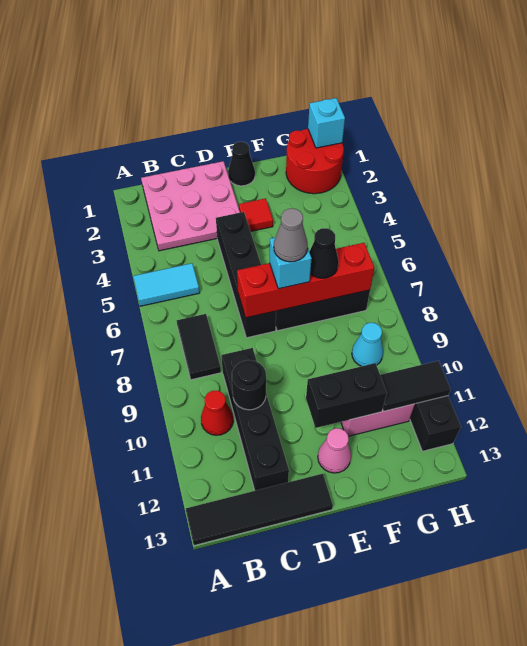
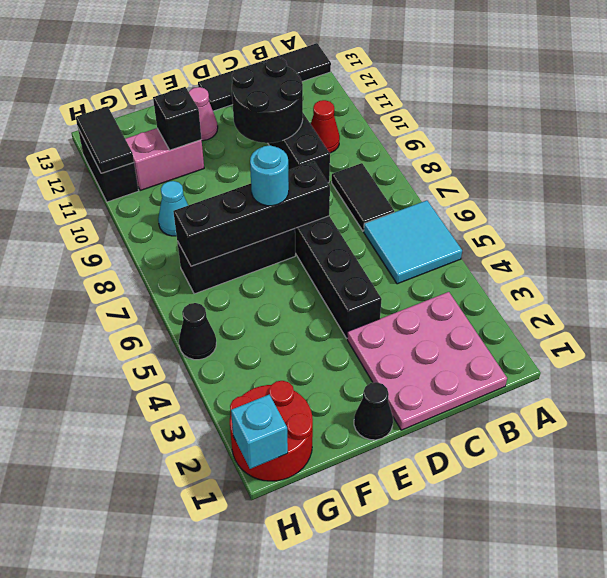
cyan tile A5:B5 level 1 -> cyan tile A5:B6 level 1
black round brick C10 level 2 -> black round brick C10:D11 level 2
red brick D7:G7 level 2 -> black brick D7:G7 level 2
red tile E3 level 1 -> none
cyan brick E7 level 3 -> cyan round brick E7 level 3
grey cone E7 level 4 -> none
black brick E11:F11 level 2 -> black brick F11 level 2
black cone F7 level 3 -> black cone H5 level 1
black tile G11:H11 level 2 -> black tile H11:H12 level 2

